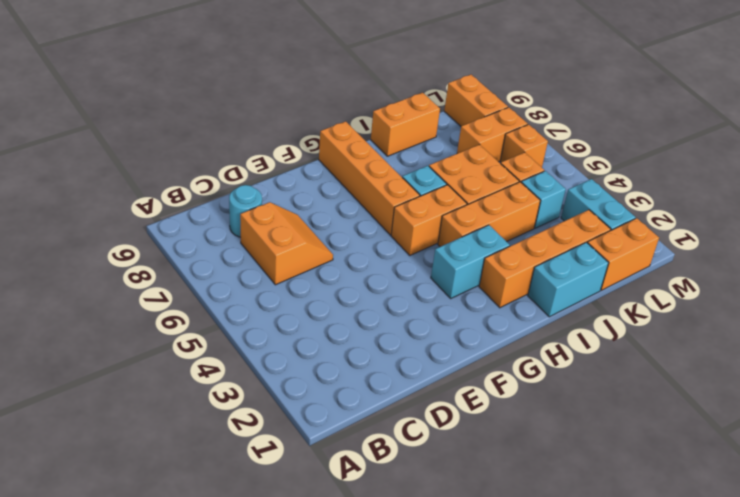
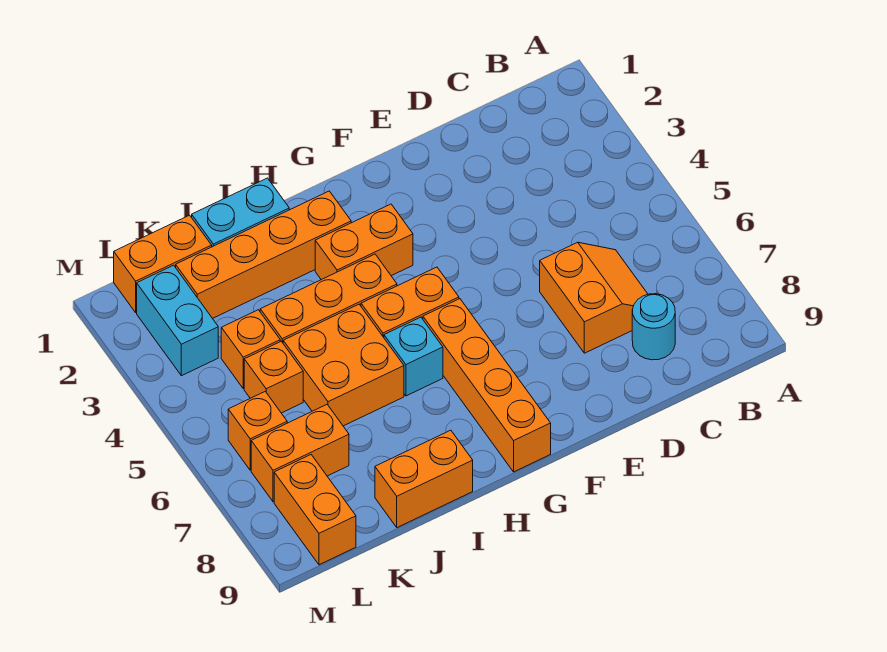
orange slope C6:D7 level 1 top C -> orange slope C6:D7 level 1 top D
cyan brick G3:H3 level 1 -> orange brick G3:H3 level 1
cyan brick K4 level 1 -> orange brick K4 level 1

